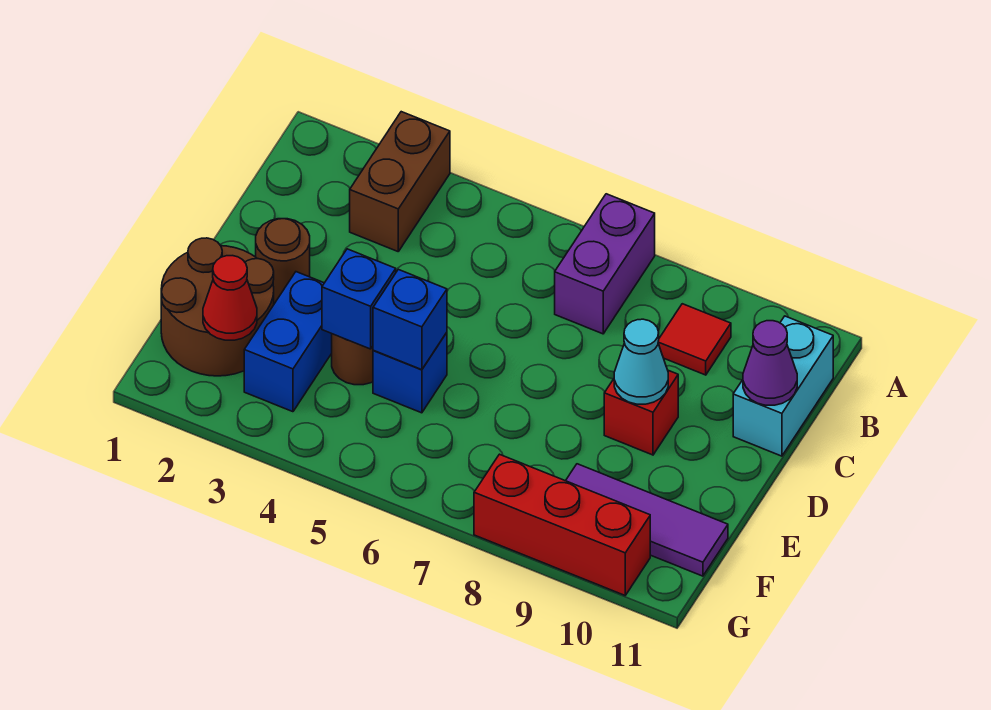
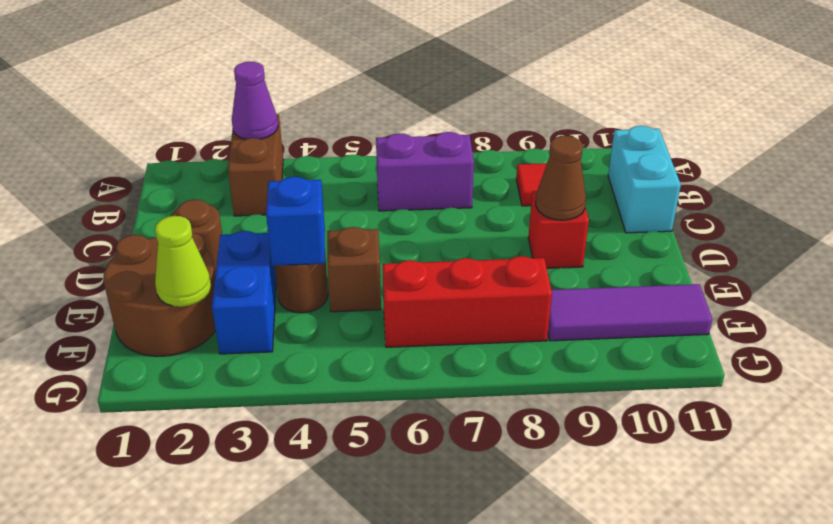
purple brick A7:B7 level 1 -> purple brick B6:B7 level 1
purple cone C11 level 2 -> purple cone A3 level 2
cyan cone D9 level 2 -> brown cone D9 level 2
blue brick E5 level 1 -> brown brick E5 level 1
blue brick E5 level 2 -> none
red cone F2 level 2 -> lime cone F2 level 2
red brick G8:G10 level 1 -> red brick F6:F8 level 1

